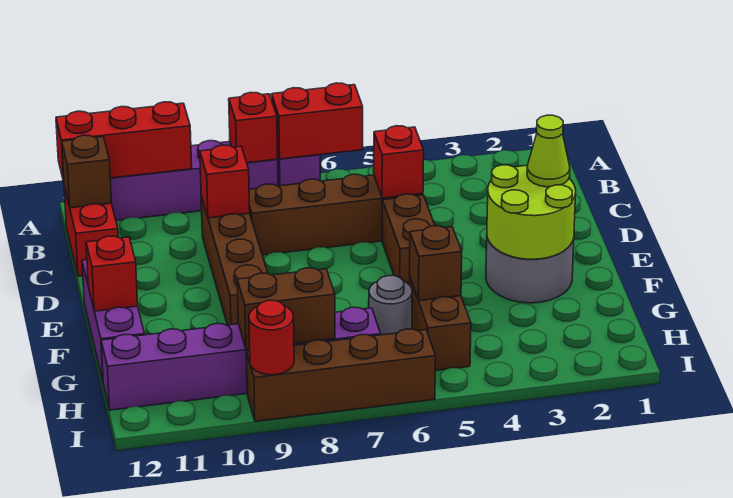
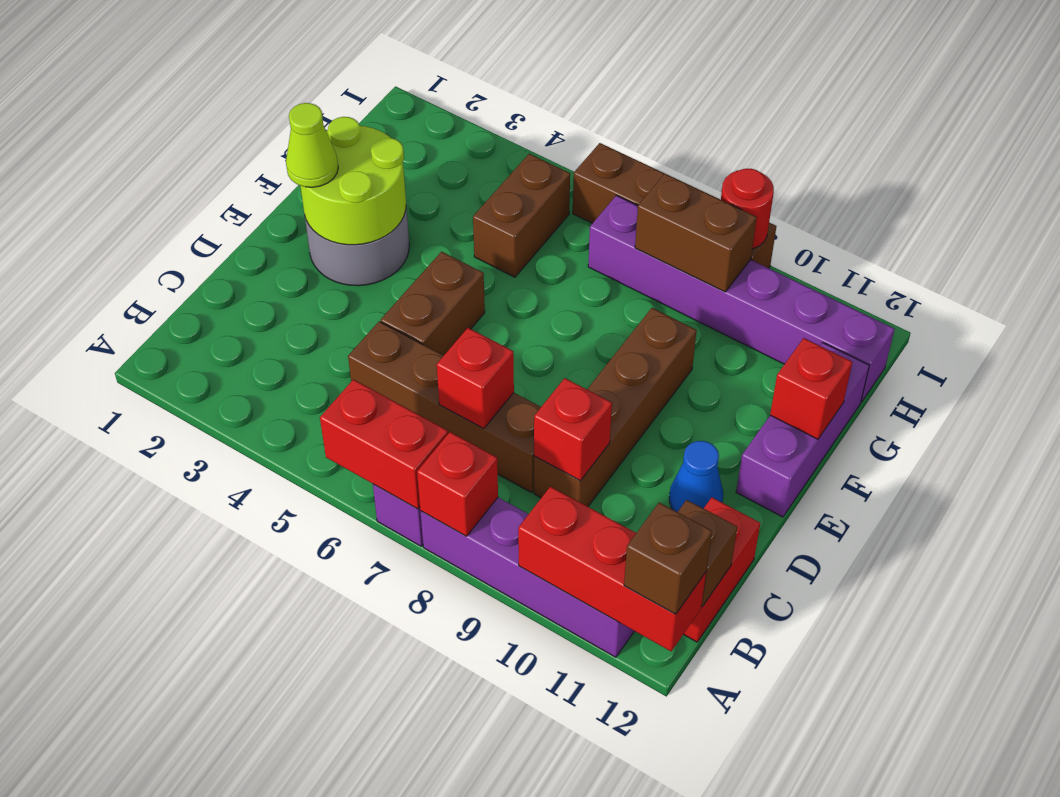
red brick C5 level 2 -> red brick C7 level 2
none -> blue cone D11 level 1
brown brick G5 level 2 -> brown brick A12 level 3
grey round brick G6 level 1 -> none

